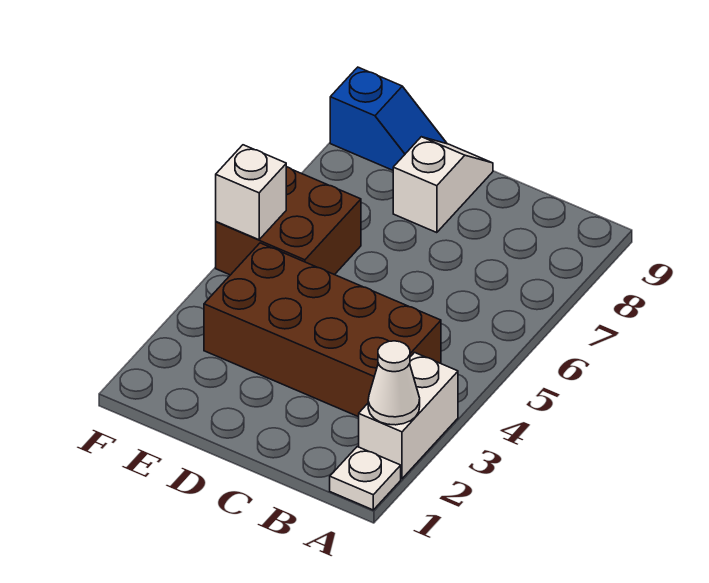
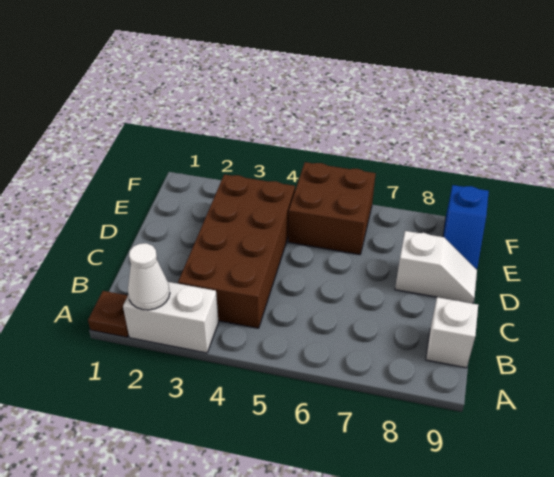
white plate A1 level 1 -> brown plate A1 level 1
white brick F5 level 2 -> white brick B9 level 1

